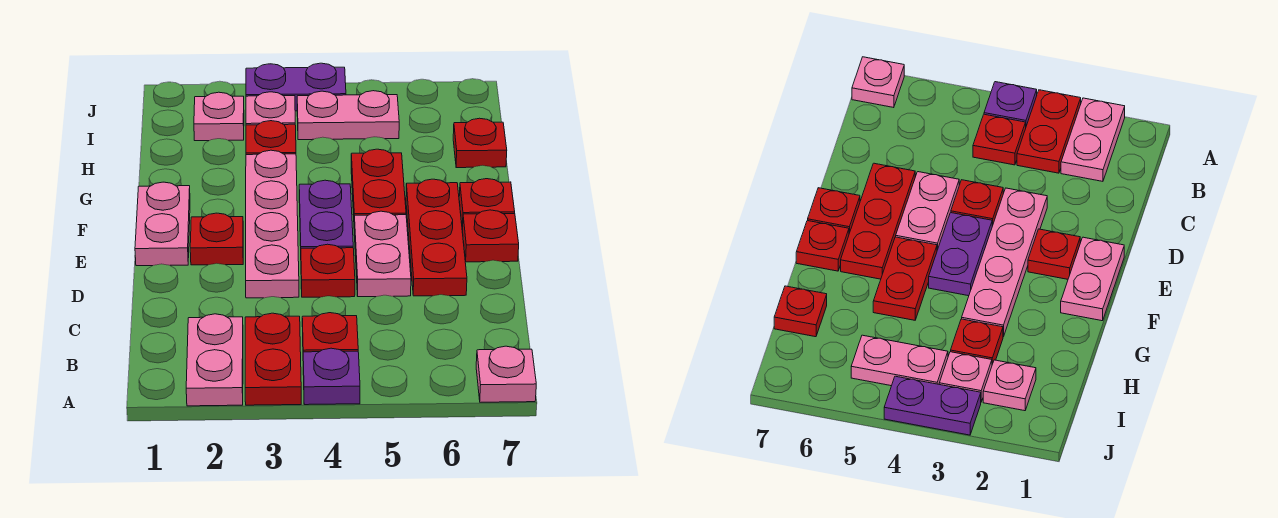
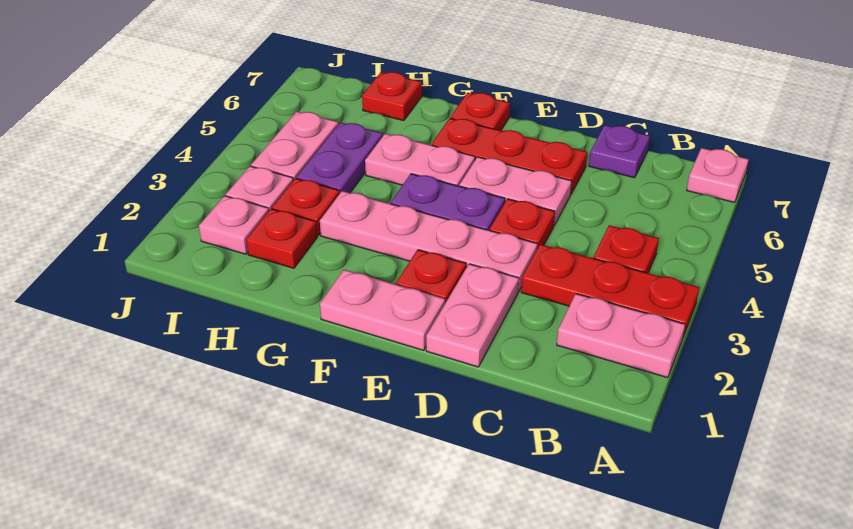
red plate A3:B3 level 1 -> red plate A3:C3 level 1
purple plate A4 level 1 -> purple plate C7 level 1
none -> pink plate D1:D2 level 1
red plate E7 level 1 -> red plate H2 level 1
red plate F5:G5 level 1 -> pink plate F5:G5 level 1
purple plate J3:J4 level 1 -> purple plate H4:H5 level 1

